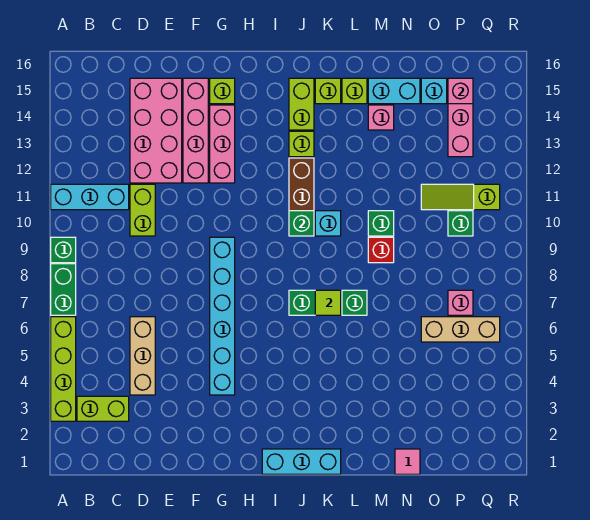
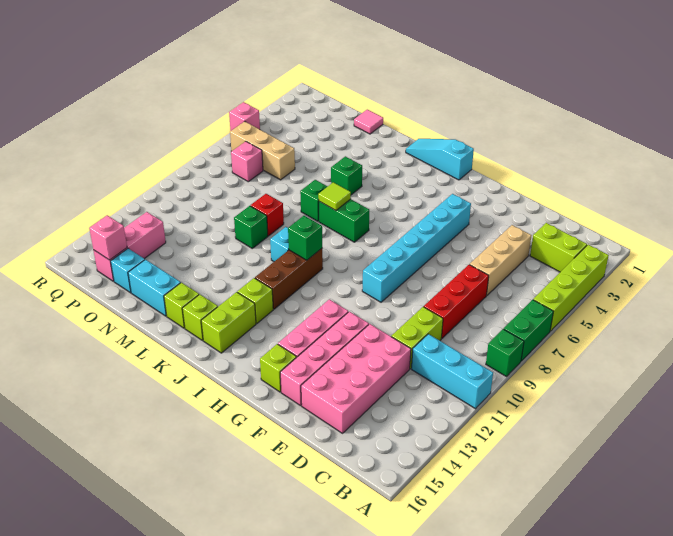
none -> red brick D7:D9 level 1
cyan brick I1:K1 level 1 -> cyan slope I1:K1 level 1 top I
pink brick M14 level 1 -> pink brick R5 level 1
lime slope O11:Q11 level 1 top Q -> none
green brick P10 level 1 -> green brick L5 level 1

